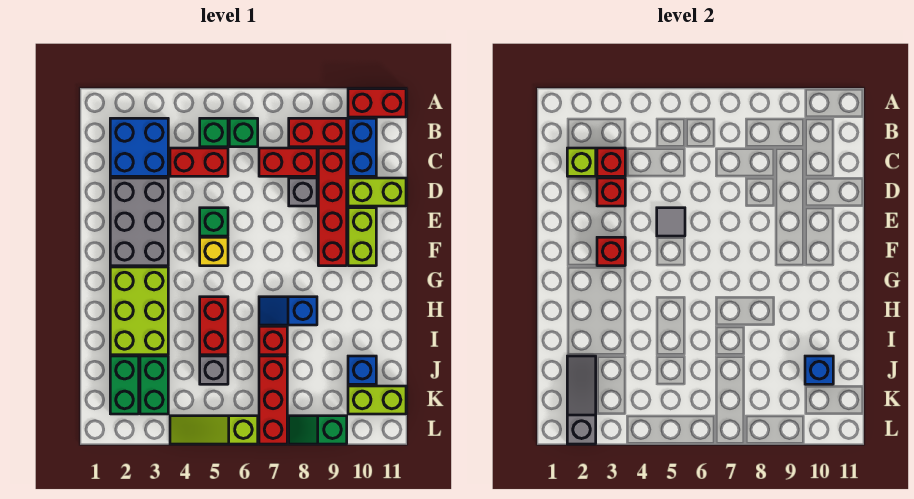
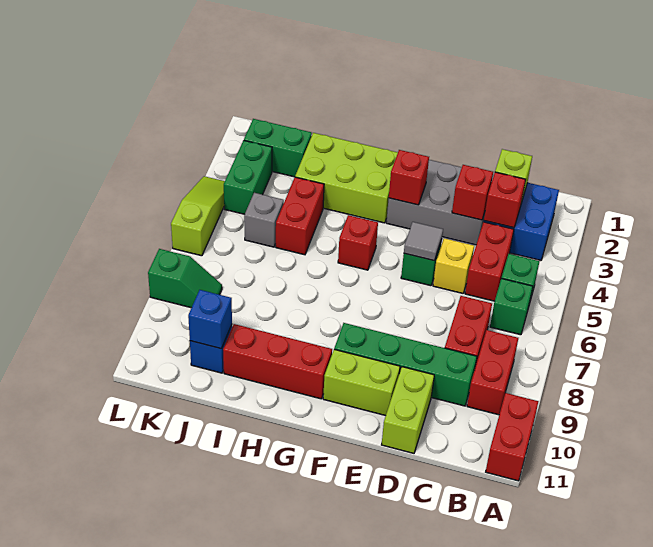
blue brick B10:C10 level 1 -> none
red brick C9:F9 level 1 -> green brick C9:F9 level 1
grey brick D8 level 1 -> none
yellow brick F5 level 1 -> yellow brick D5 level 1
red brick H5:I5 level 1 -> red brick I4:I5 level 1
blue slope H7:H8 level 1 top 8 -> none
red brick I7 level 1 -> red brick G5 level 1
grey slope J2:L2 level 2 top L -> none
green brick J3:K3 level 1 -> green brick K3:K4 level 1
red brick J7:L7 level 1 -> red brick G10:I10 level 1
lime brick K10:K11 level 1 -> none
green slope L8:L9 level 1 top 9 -> green slope K8:L8 level 1 top L

